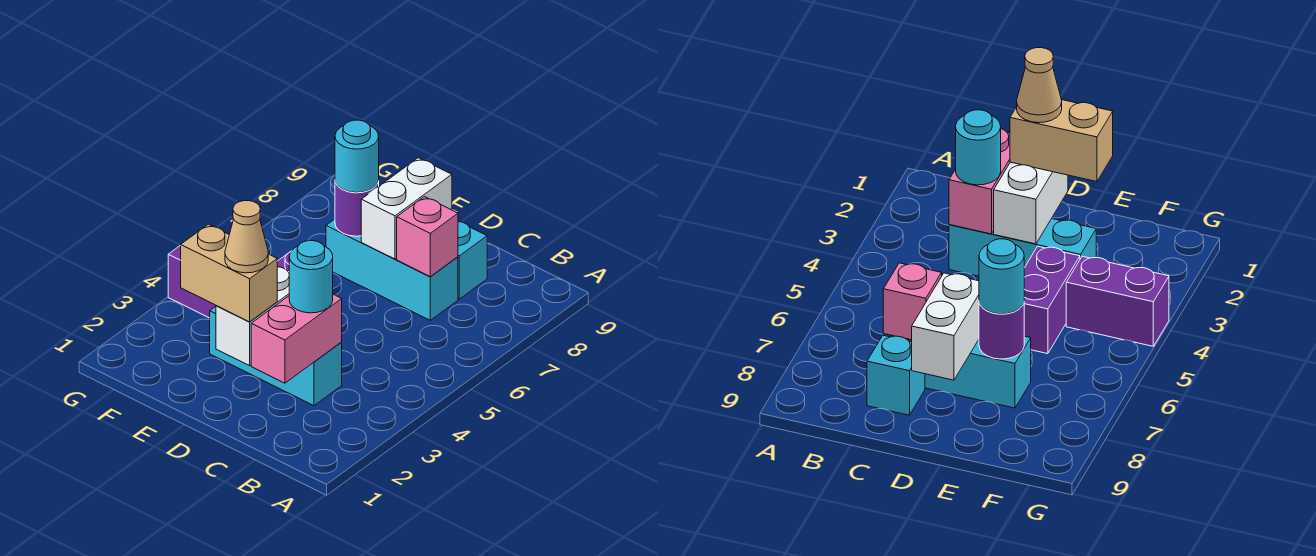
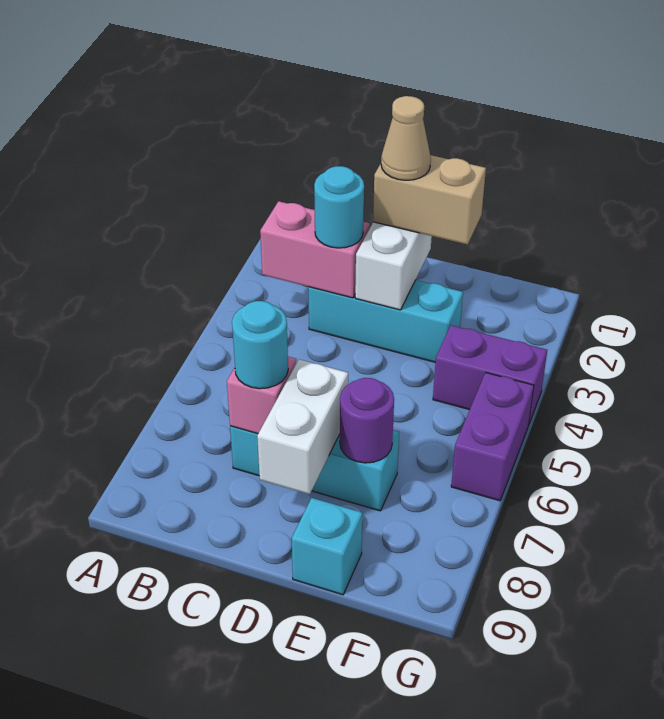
pink brick C2:C3 level 2 -> pink brick B3:C3 level 2
cyan brick C8 level 1 -> cyan brick E9 level 1
purple brick E4:E5 level 1 -> purple brick G5:G6 level 1
cyan round brick E7 level 3 -> cyan round brick C7 level 3

